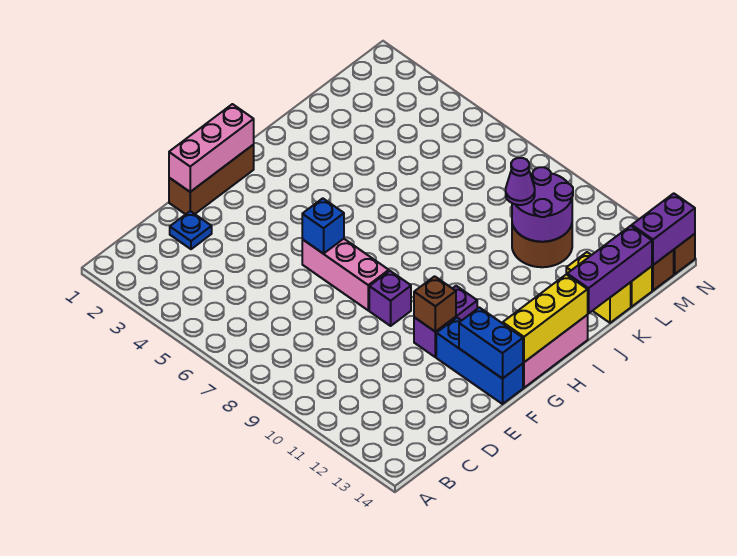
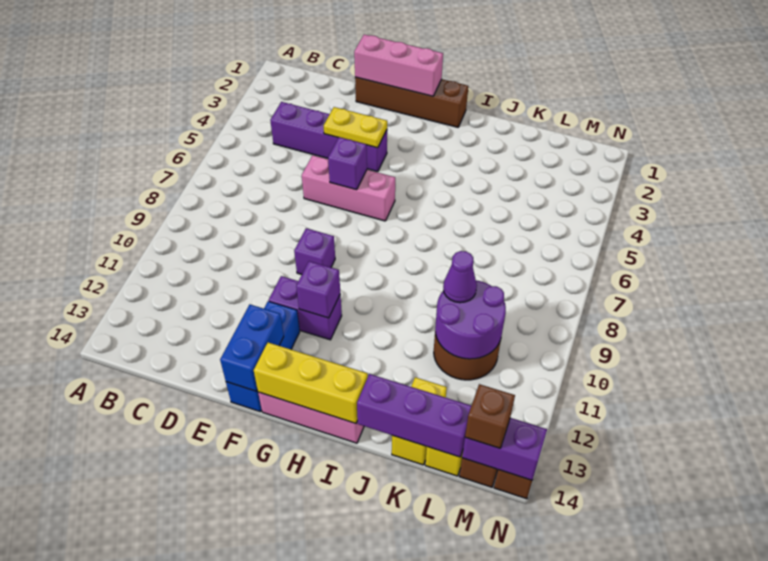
none -> purple brick C4:F4 level 1
blue plate D2 level 1 -> none
brown brick E1:G1 level 1 -> brown brick E1:H1 level 1
none -> yellow plate E4:F4 level 2
pink brick F6:F8 level 1 -> pink brick E6:G6 level 1
blue brick F6 level 2 -> purple brick F6 level 2
brown brick F11 level 2 -> brown brick M14 level 3
none -> purple brick G11 level 2

